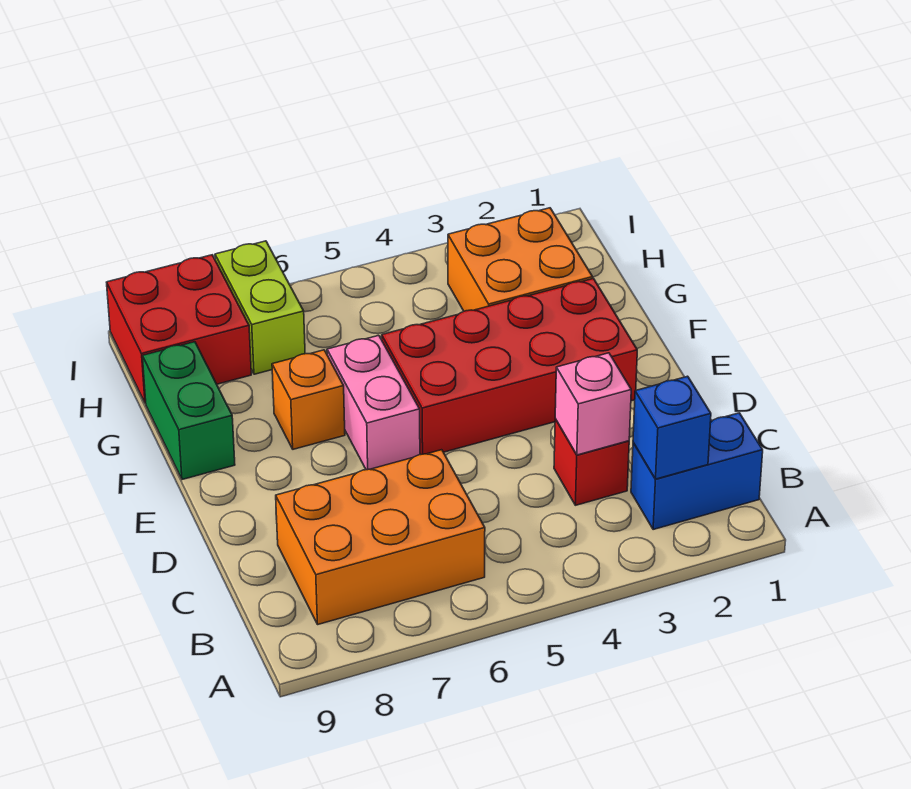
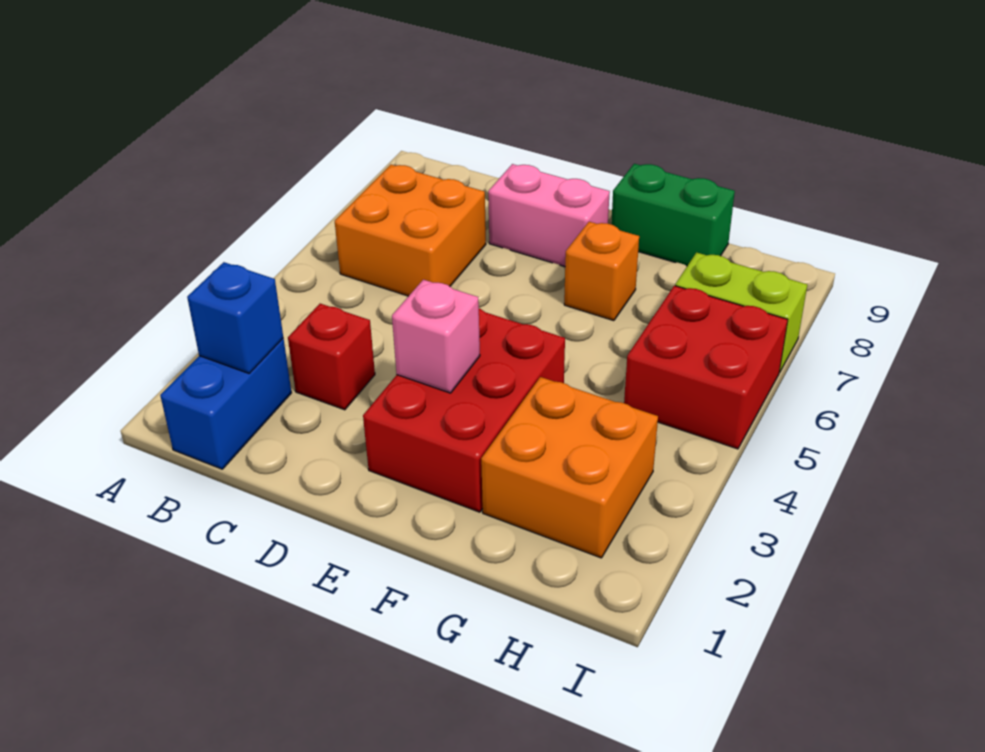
orange brick B6:C8 level 1 -> orange brick B6:C7 level 1
pink brick C3 level 2 -> pink brick E3 level 2
red brick E2:F5 level 1 -> red brick E2:F4 level 1
pink brick E6:F6 level 1 -> pink brick D8:E8 level 1
red brick H8:I9 level 1 -> red brick H5:I6 level 1

